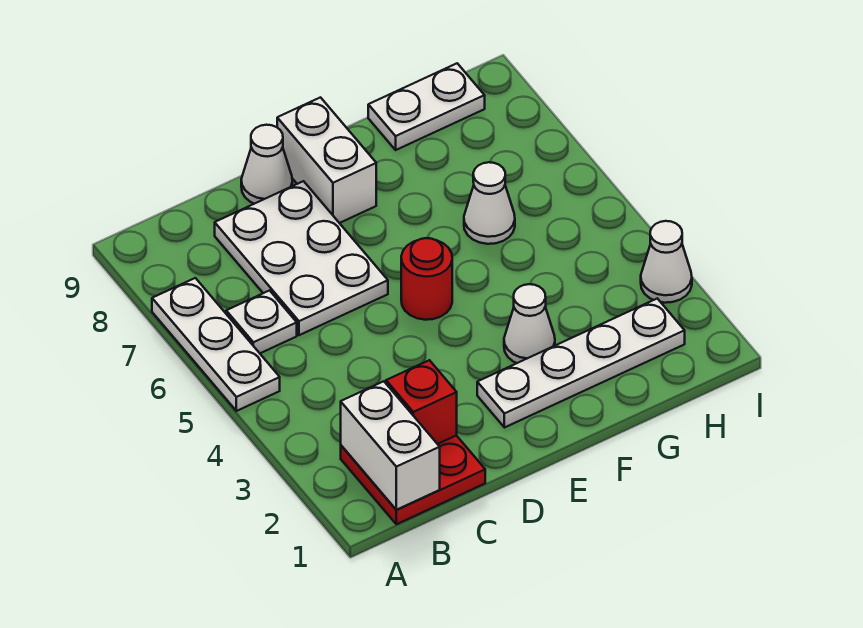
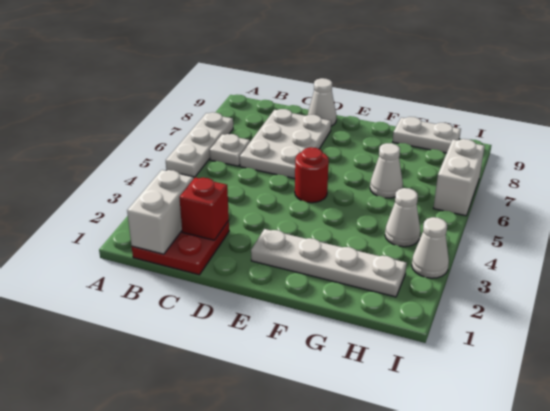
white brick E8:E9 level 1 -> white brick I6:I7 level 1
white cone F3 level 1 -> white cone H4 level 1

